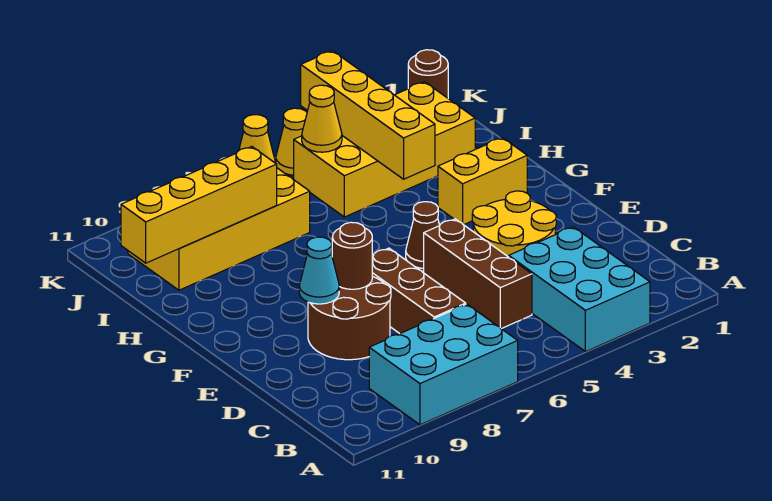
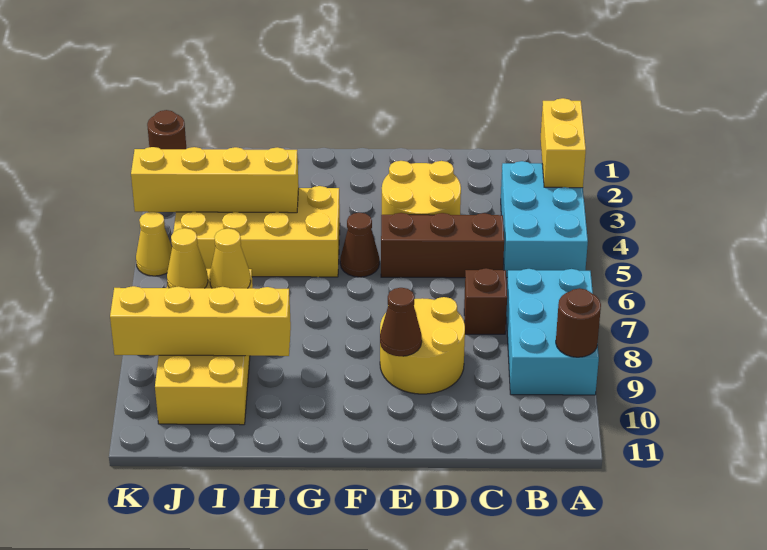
cyan brick A3:C4 level 1 -> cyan brick A3:B5 level 1
brown brick C7:E7 level 1 -> brown brick C7 level 1
brown round brick D8:E9 level 1 -> yellow round brick D8:E9 level 1
brown round brick E8 level 2 -> brown round brick A9 level 2
cyan cone E9 level 2 -> brown cone E9 level 2
yellow brick G2:G3 level 1 -> yellow brick A2:A3 level 2
yellow brick I2:J5 level 1 -> yellow brick G4:J5 level 1
yellow brick I8:I11 level 2 -> yellow brick H9:K9 level 2
yellow cone J5 level 2 -> yellow cone I7 level 2

